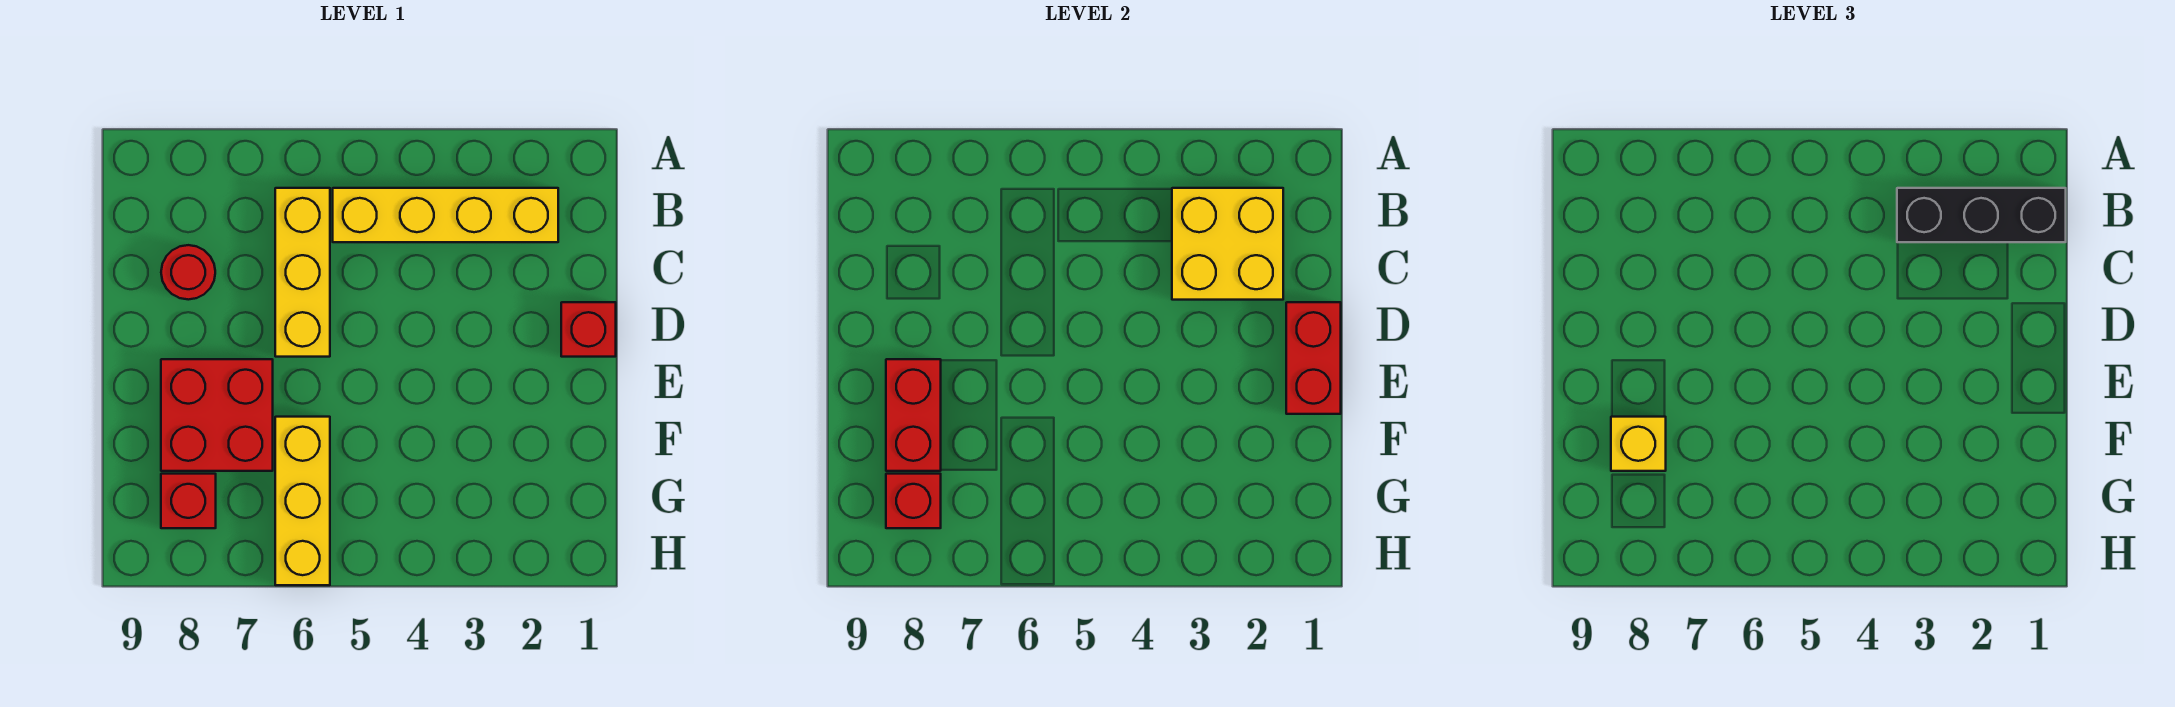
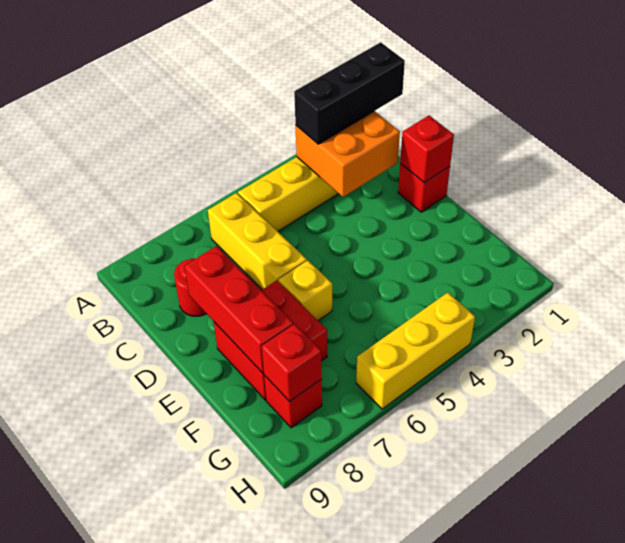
yellow brick B2:C3 level 2 -> orange brick B2:C3 level 2
red brick D1:E1 level 2 -> red brick D1 level 2
red brick E8:F8 level 2 -> red brick D8:F8 level 2
yellow brick F6:H6 level 1 -> yellow brick H4:H6 level 1
yellow brick F8 level 3 -> yellow brick E6 level 1

